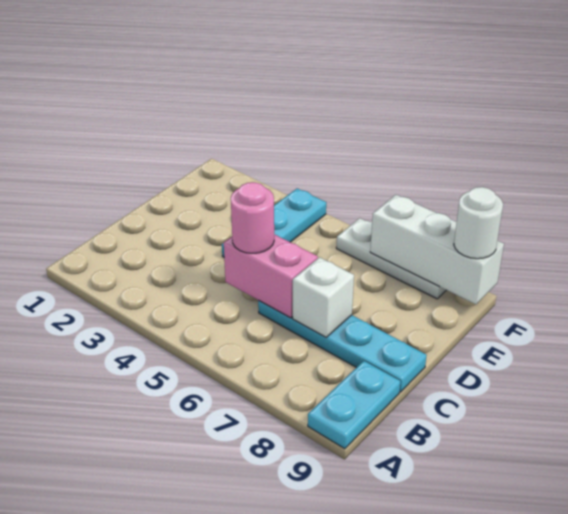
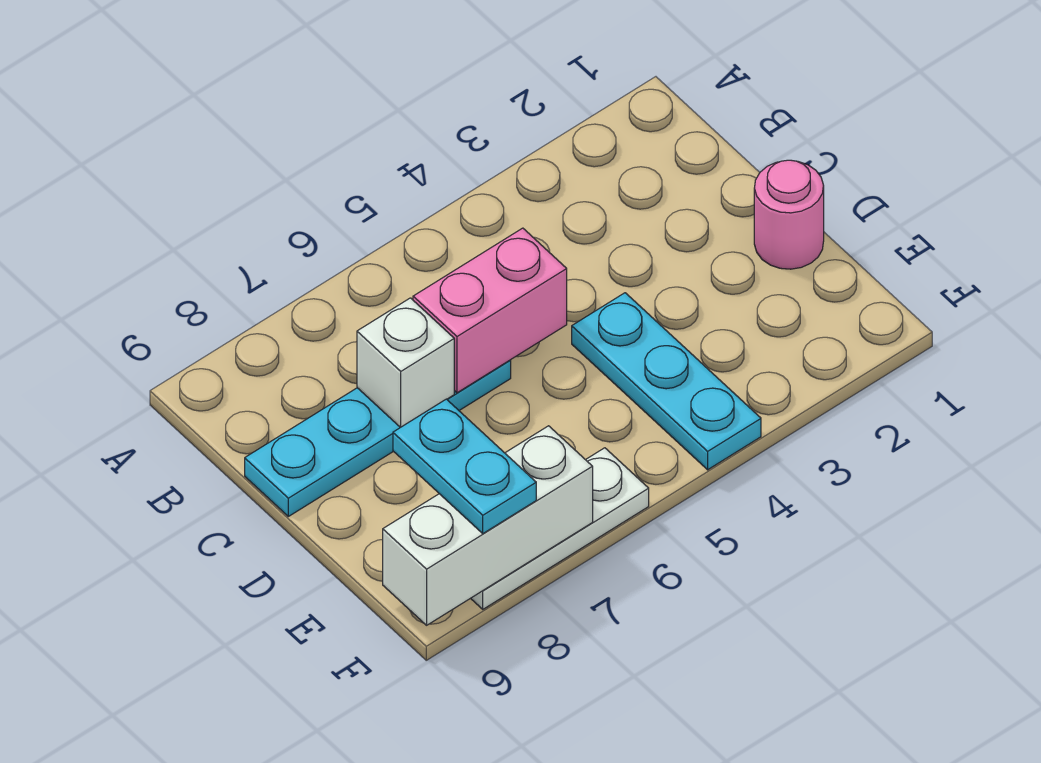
cyan plate A9:B9 level 1 -> cyan plate E8:F8 level 3
pink round brick C5 level 3 -> pink round brick D1 level 1
white round brick F9 level 3 -> none

